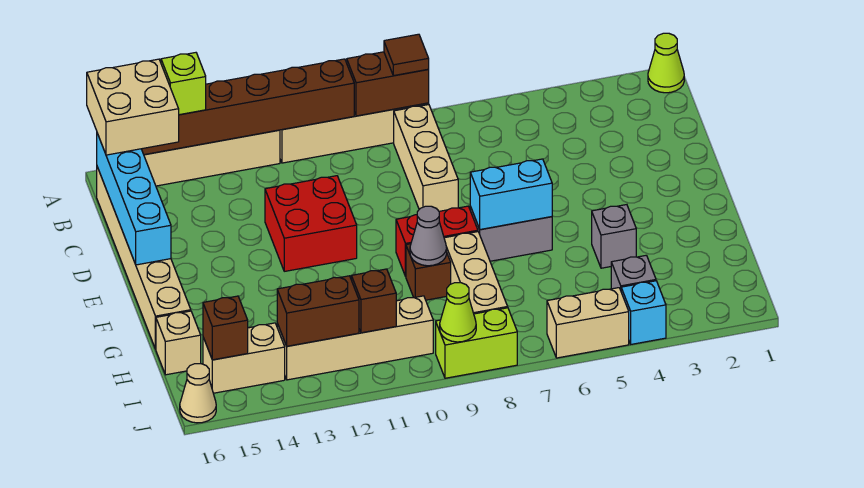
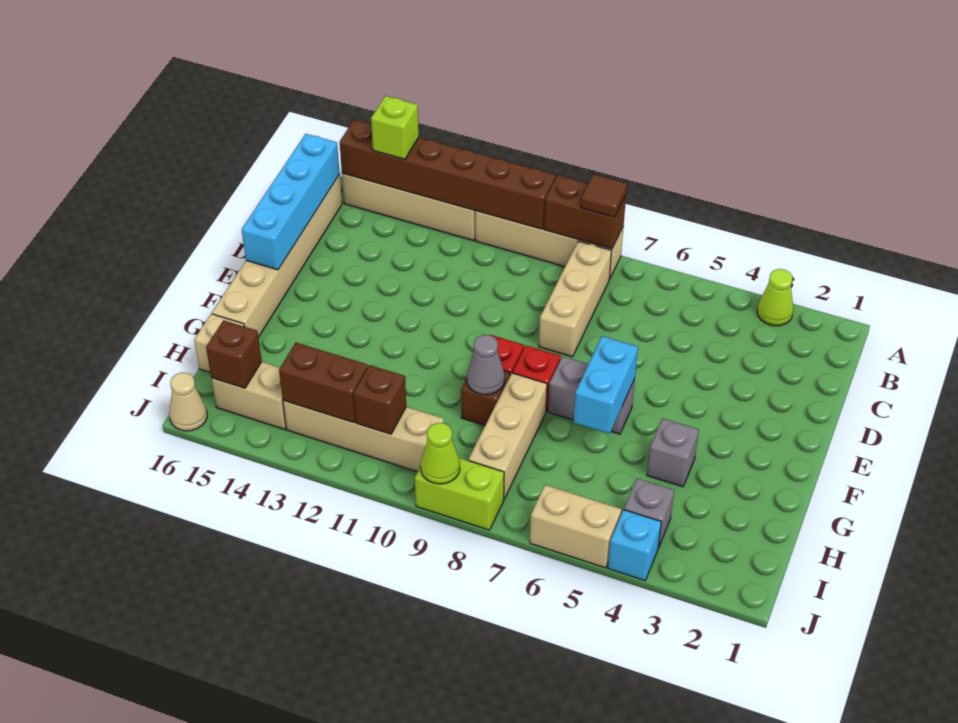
lime cone A1 level 1 -> lime cone A3 level 1
tan brick A15:B16 level 3 -> none
red brick D11:E12 level 1 -> none
cyan brick F6:F7 level 2 -> cyan brick F6:G6 level 2

